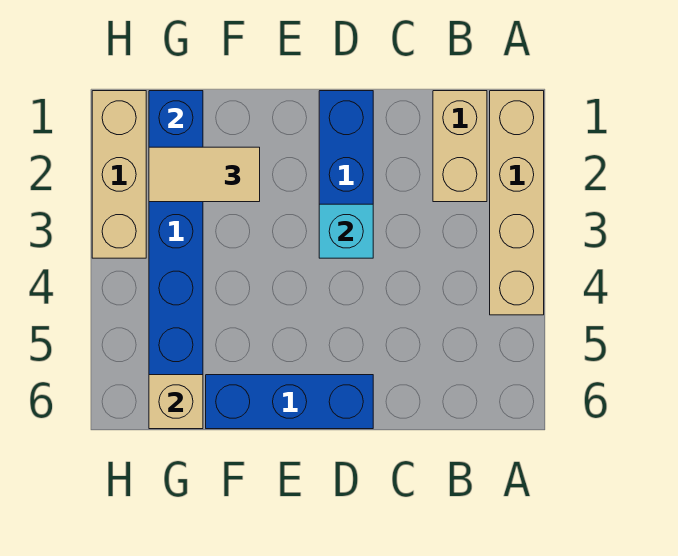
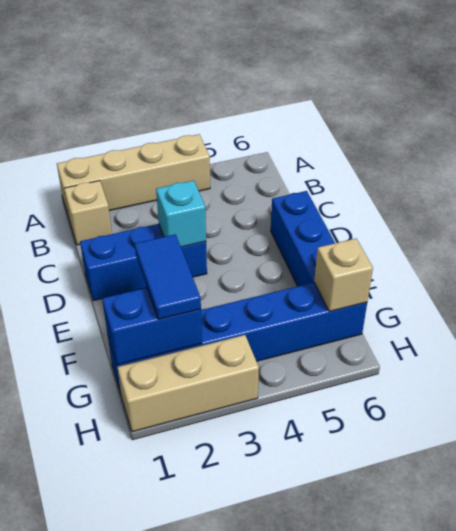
tan brick B1:B2 level 1 -> tan brick B1 level 1
tan tile F2:G2 level 3 -> blue tile F2:G2 level 3

